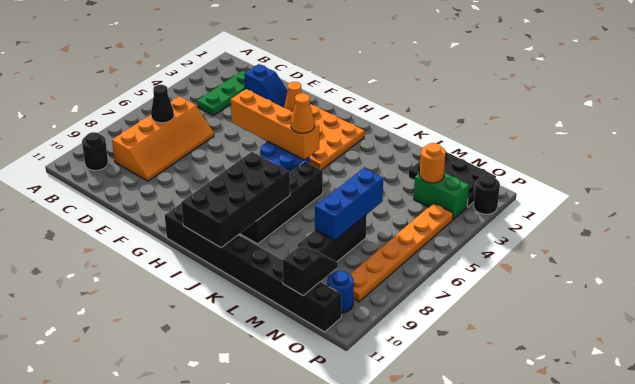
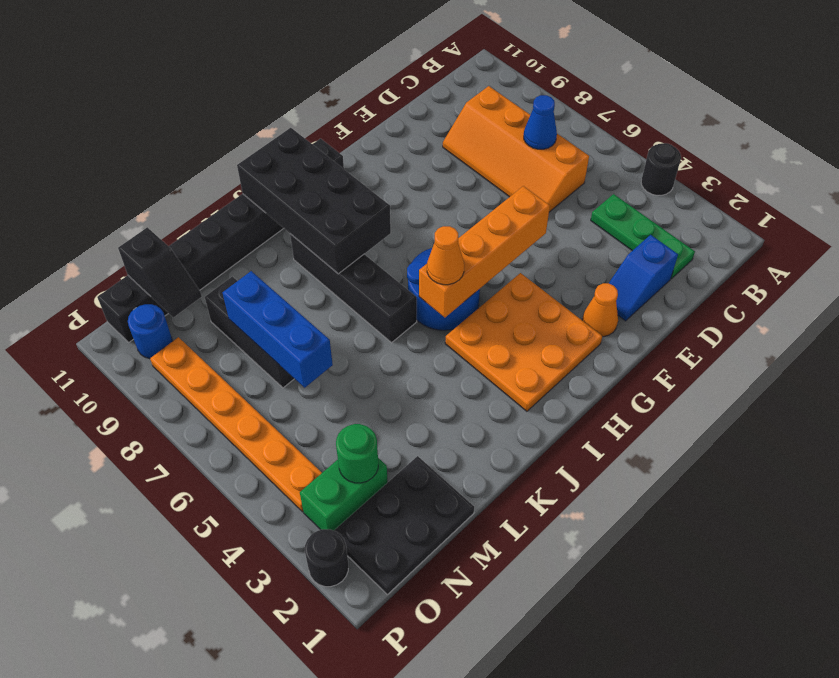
black round brick B10 level 1 -> black round brick A4 level 1
black cone C7 level 2 -> blue cone C7 level 2
orange round brick N3 level 2 -> green round brick N3 level 2

